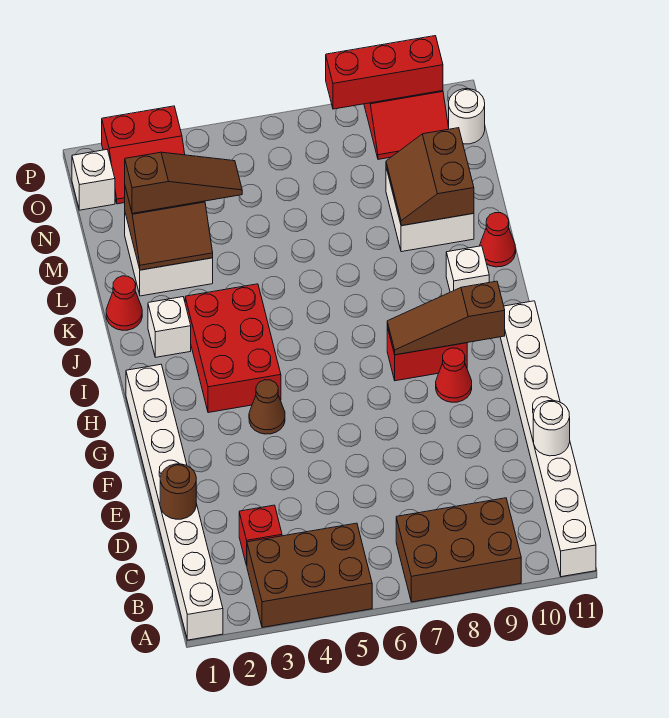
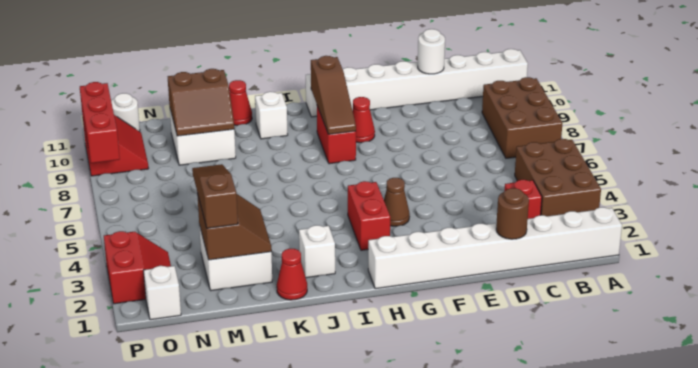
red brick H3:J4 level 1 -> red brick H3:H4 level 1

